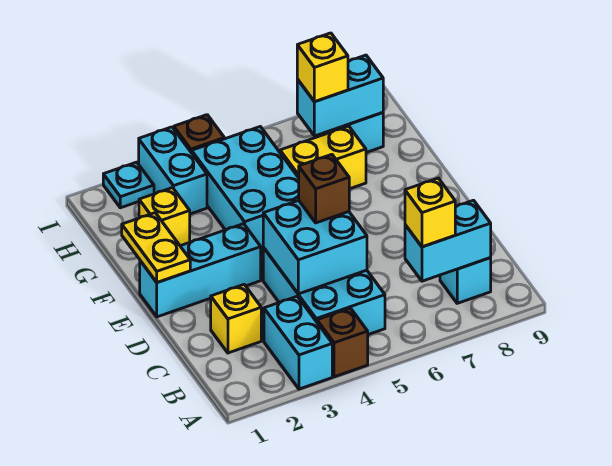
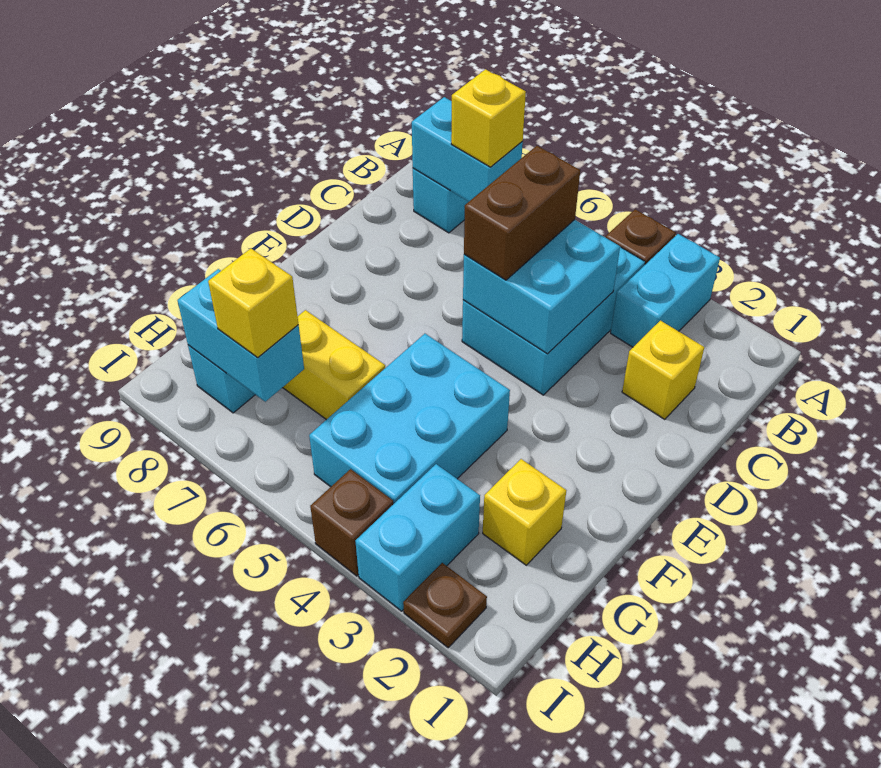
brown brick D5 level 3 -> brown brick C5:D5 level 3
cyan brick E1:E3 level 1 -> none
yellow plate E1:F1 level 2 -> none
cyan plate I2 level 1 -> brown plate I2 level 1

